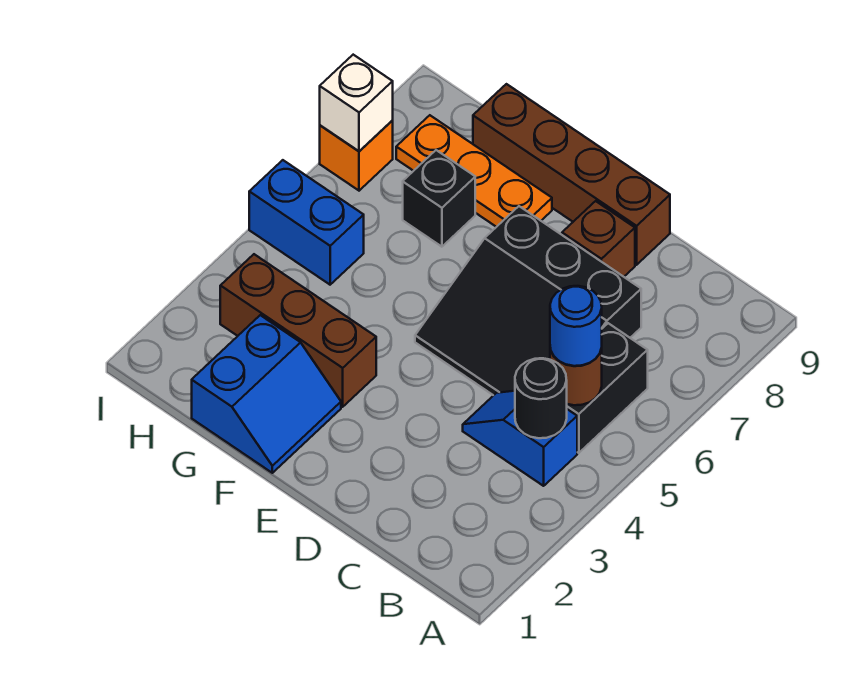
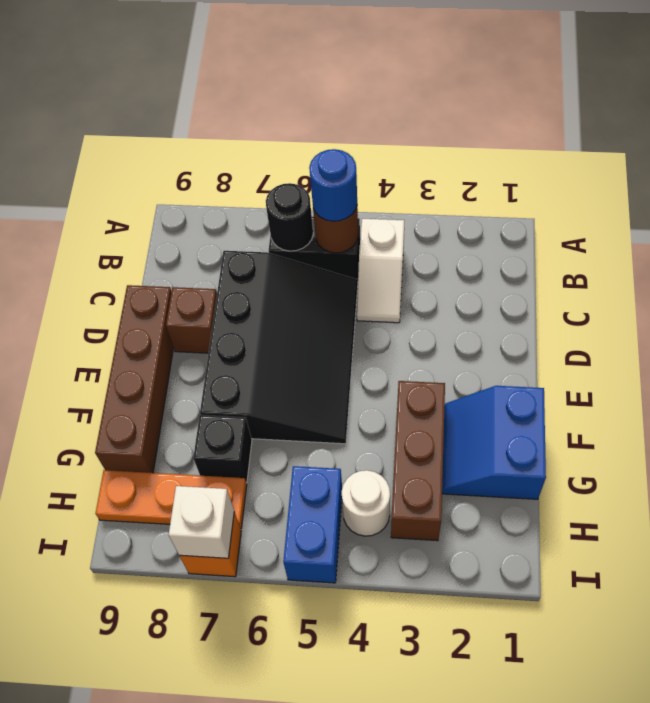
blue slope B4:C4 level 1 top B -> white slope B4:C4 level 1 top B
black round brick B4 level 2 -> black round brick B6 level 2
black slope C5:E7 level 1 top 7 -> black slope C5:F7 level 1 top 7
blue slope F1:G2 level 1 top G -> blue slope F1:G2 level 1 top 1
orange plate F8:H8 level 1 -> orange plate H7:H9 level 1
none -> white round brick H4 level 1

